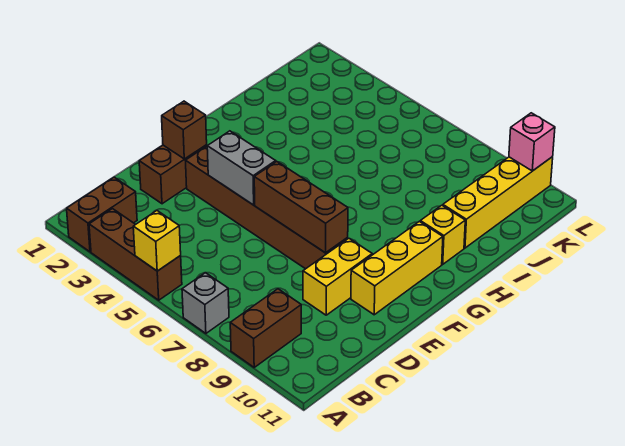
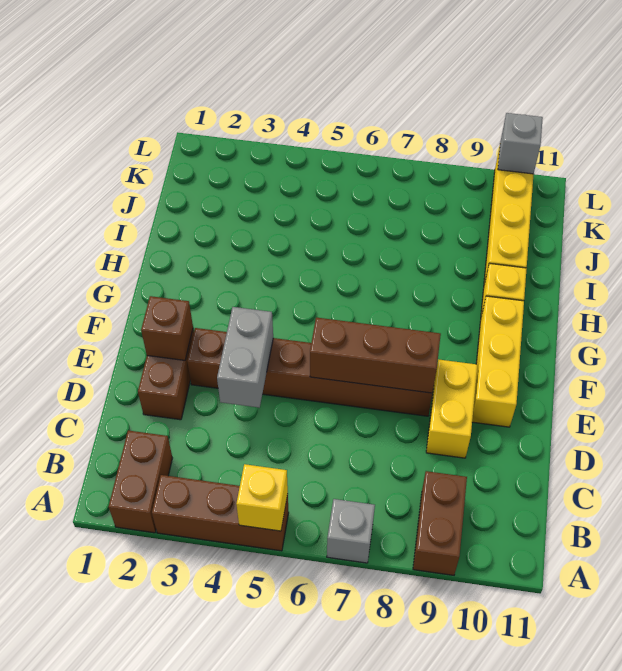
grey brick E4:E5 level 2 -> grey brick D4:E4 level 2
pink brick L10 level 2 -> grey brick L10 level 2

